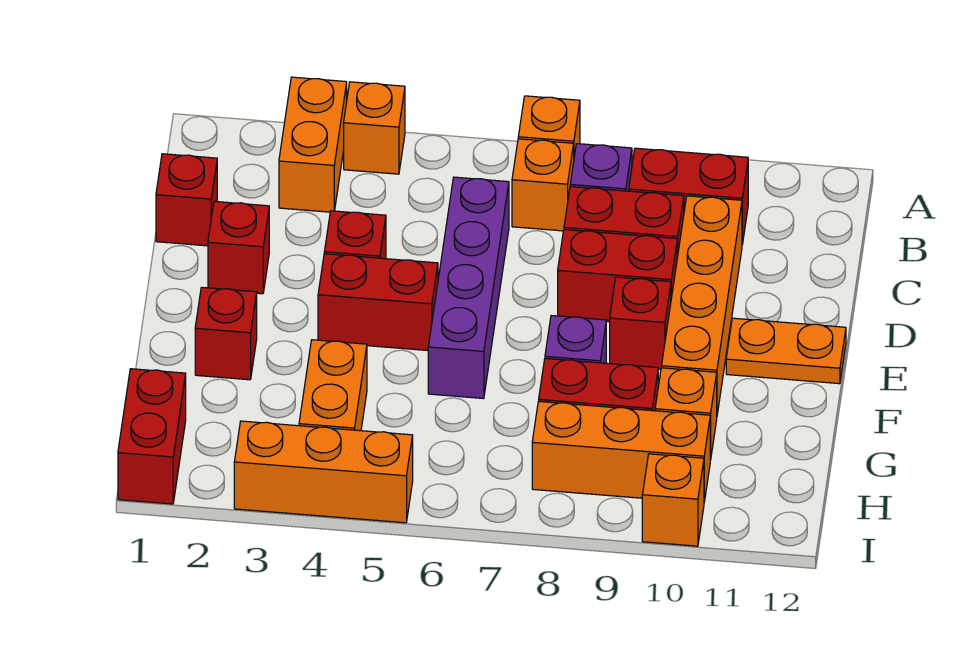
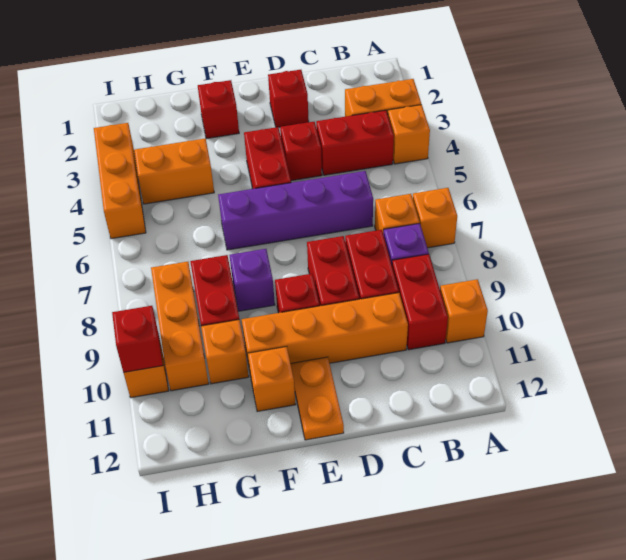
none -> orange brick A10 level 1
red brick C1 level 1 -> red brick I10 level 2
none -> orange brick F11 level 1
red brick H1:I1 level 1 -> red brick B4:C4 level 1

